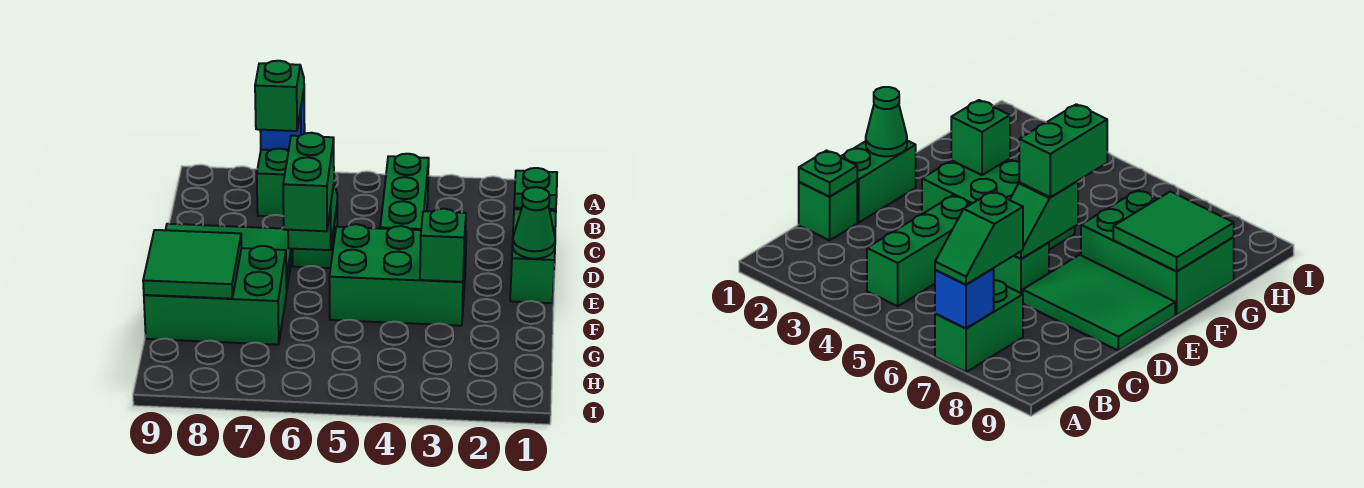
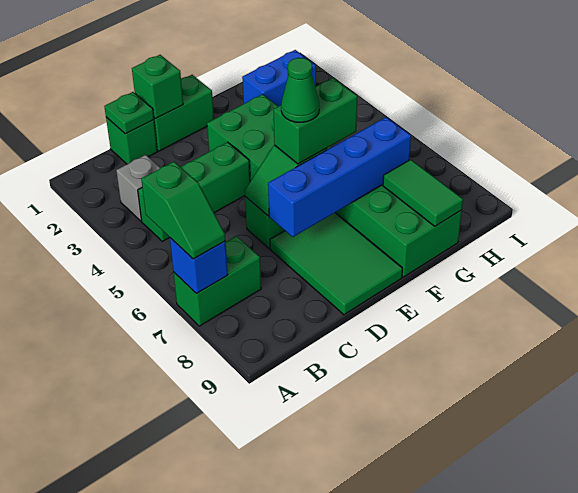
green slope A7:B7 level 3 top B -> green slope A6:A7 level 3 top 6
none -> grey brick B3 level 1
none -> blue brick D7:G7 level 2
green cone E1 level 2 -> green cone E6 level 4
green brick F3 level 2 -> green brick D1 level 2
green tile F8:G9 level 2 -> green tile G8:G9 level 2
none -> blue brick G2:H2 level 1

